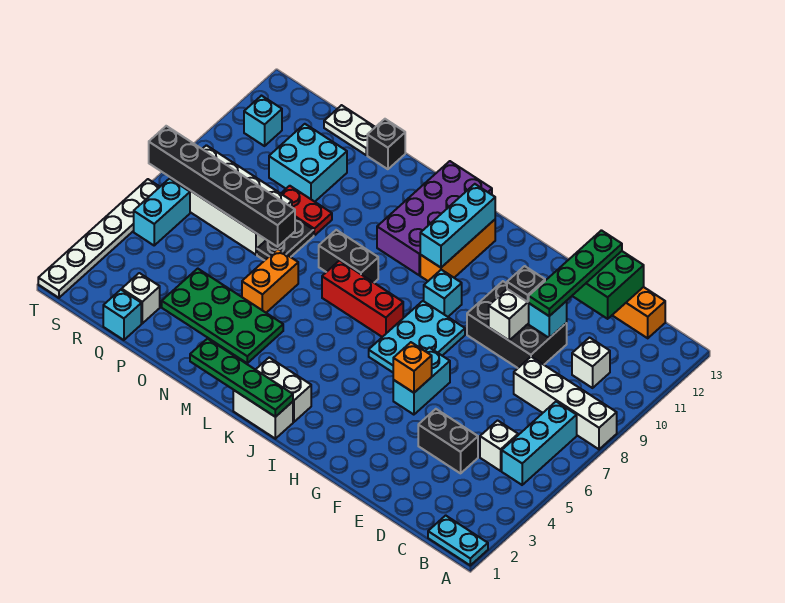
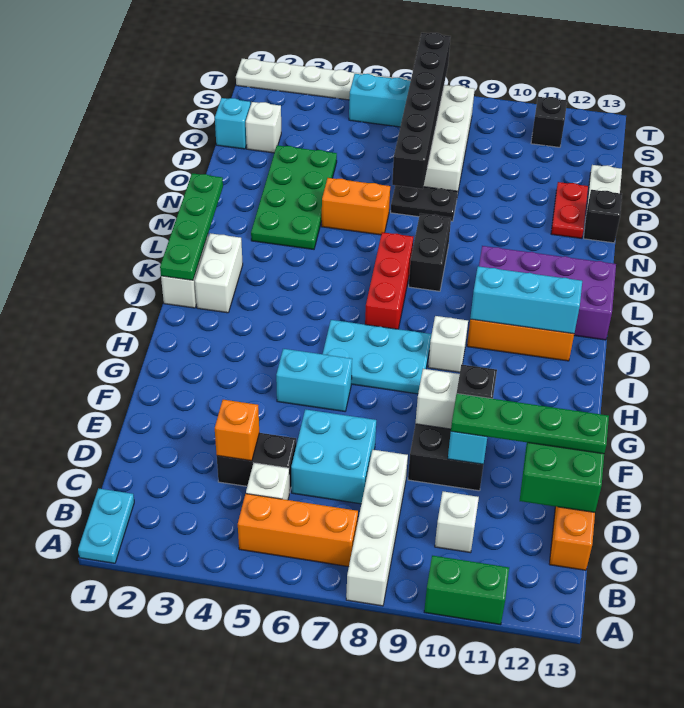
none -> green brick A10:A11 level 1
cyan brick B5:B7 level 1 -> orange brick B5:B7 level 1
black brick D4:E4 level 1 -> black brick D4:D5 level 1
orange brick G5 level 2 -> orange brick D4 level 2
cyan brick I9 level 1 -> white brick I9 level 1
red plate O9:P9 level 1 -> red plate O12:P12 level 1
cyan brick P10:Q11 level 1 -> cyan brick D6:E7 level 1
cyan brick S11 level 1 -> black brick S11 level 1

